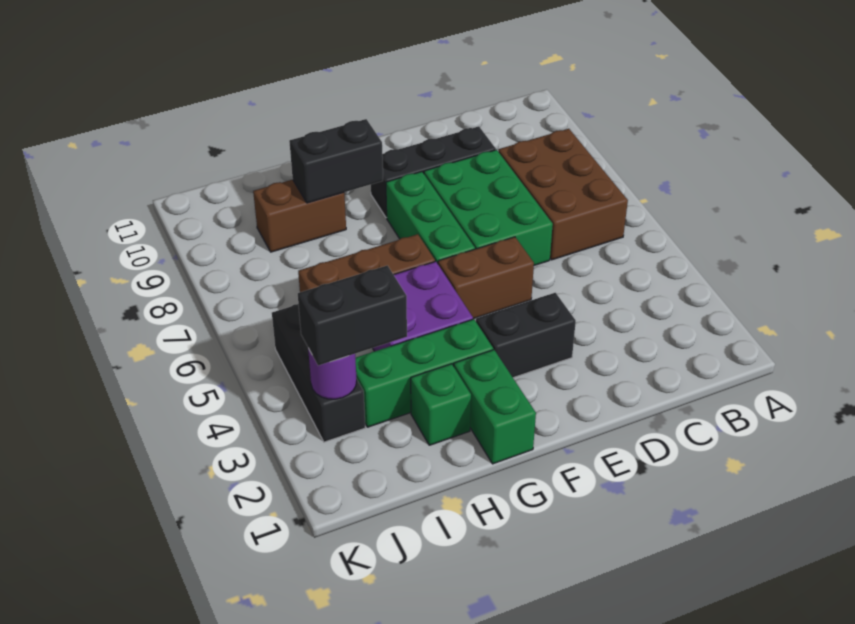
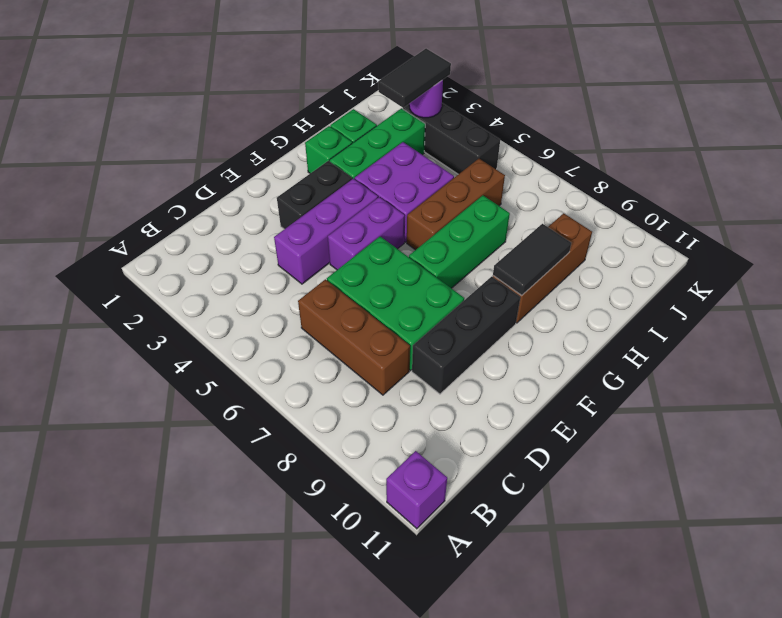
none -> purple brick A11 level 1
brown brick B6:C8 level 1 -> brown brick C6:C8 level 1
none -> purple brick D4:F4 level 1
brown brick E5:F5 level 1 -> purple brick E5:F5 level 1
green brick F6:F8 level 1 -> green brick F7:H7 level 1
green brick G1:G2 level 1 -> green brick G2 level 1
black brick G9:H9 level 2 -> black tile G9:H9 level 2
brown brick H9:I9 level 1 -> brown brick G9:I9 level 1
black brick I3:J3 level 3 -> black tile I3:J3 level 3

